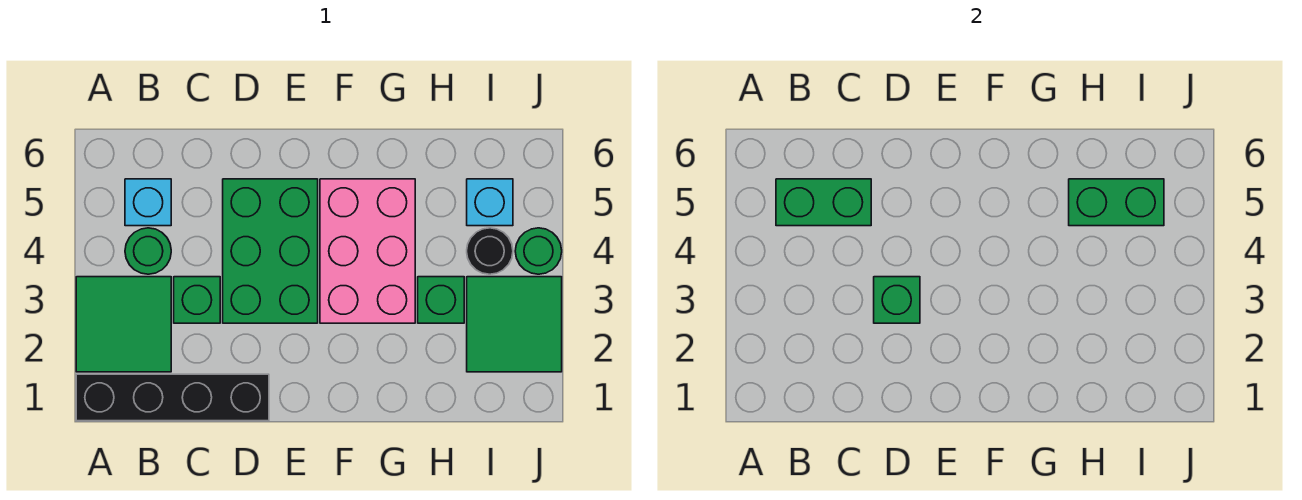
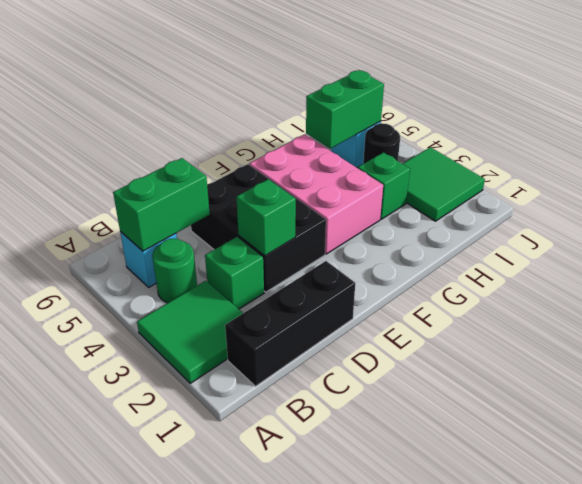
black brick A1:D1 level 1 -> black brick B1:D1 level 1
green brick D3:E5 level 1 -> black brick D3:E5 level 1
green round brick J4 level 1 -> none

